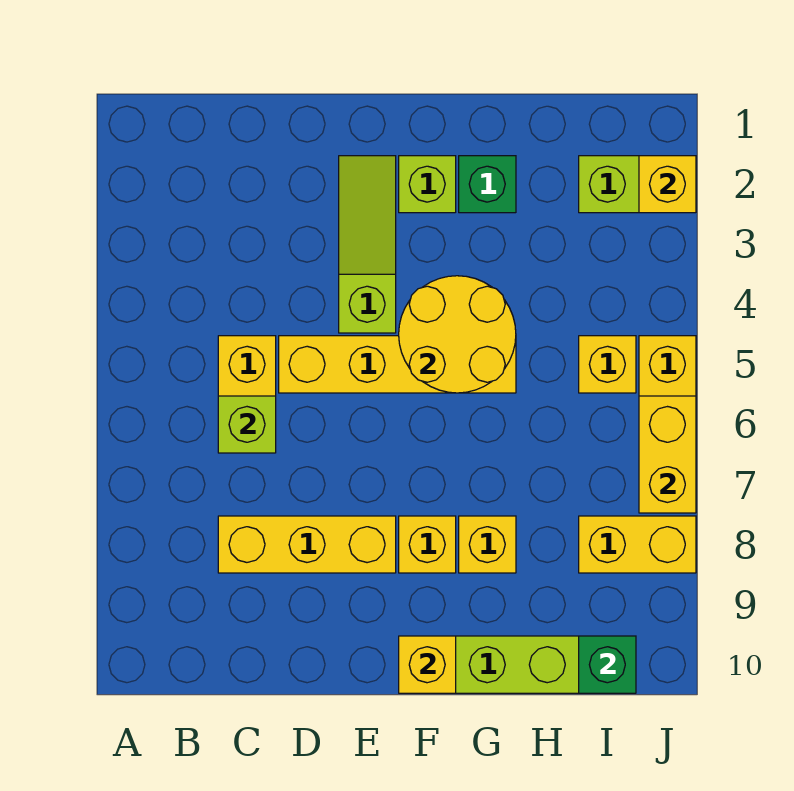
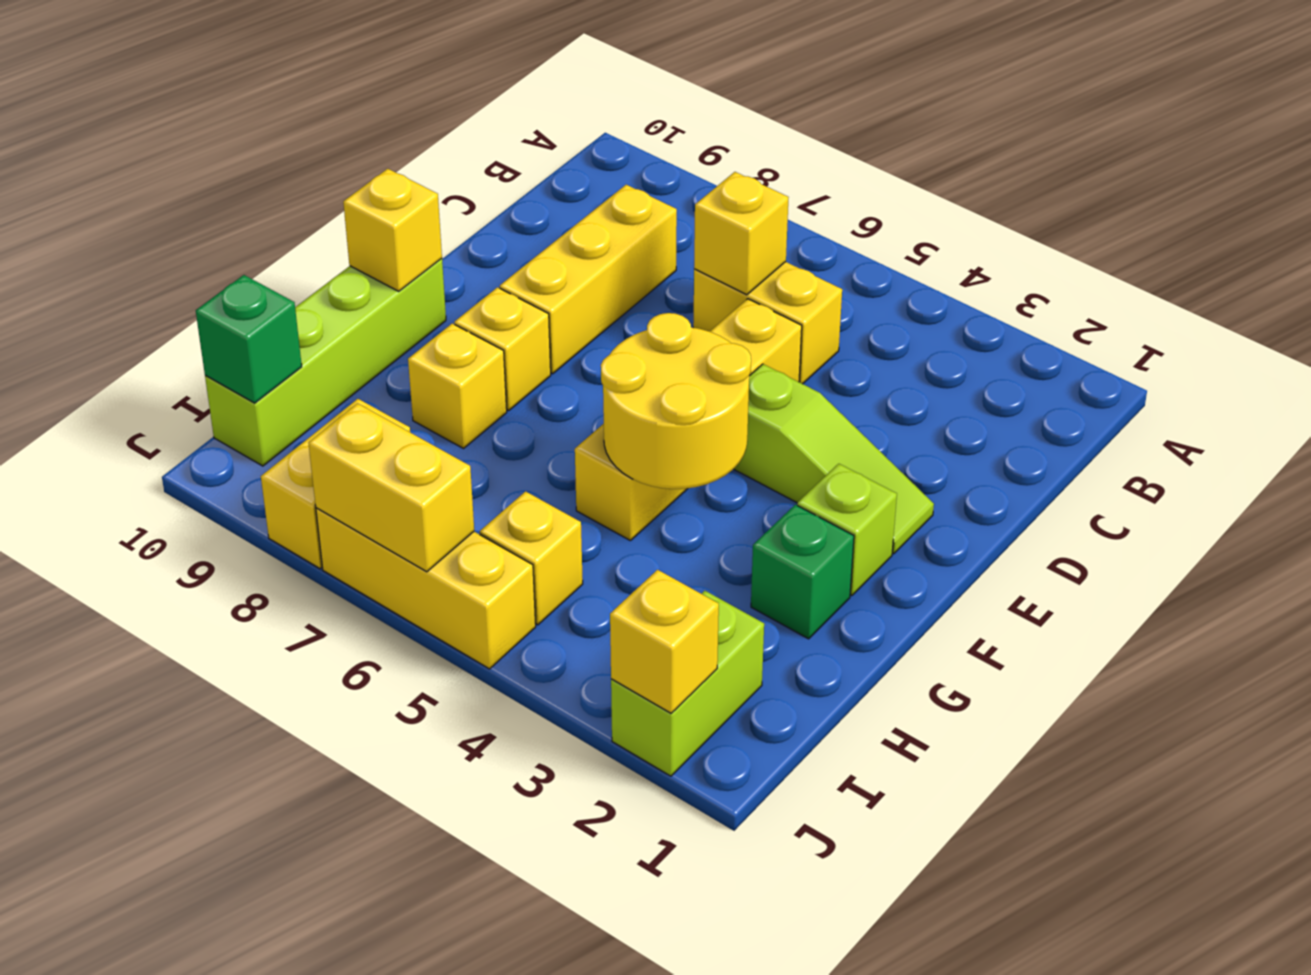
lime brick C6 level 2 -> yellow brick C6 level 2

